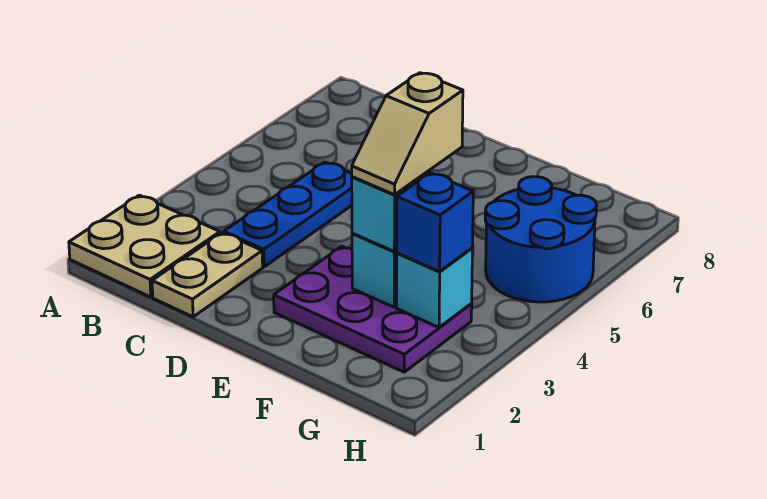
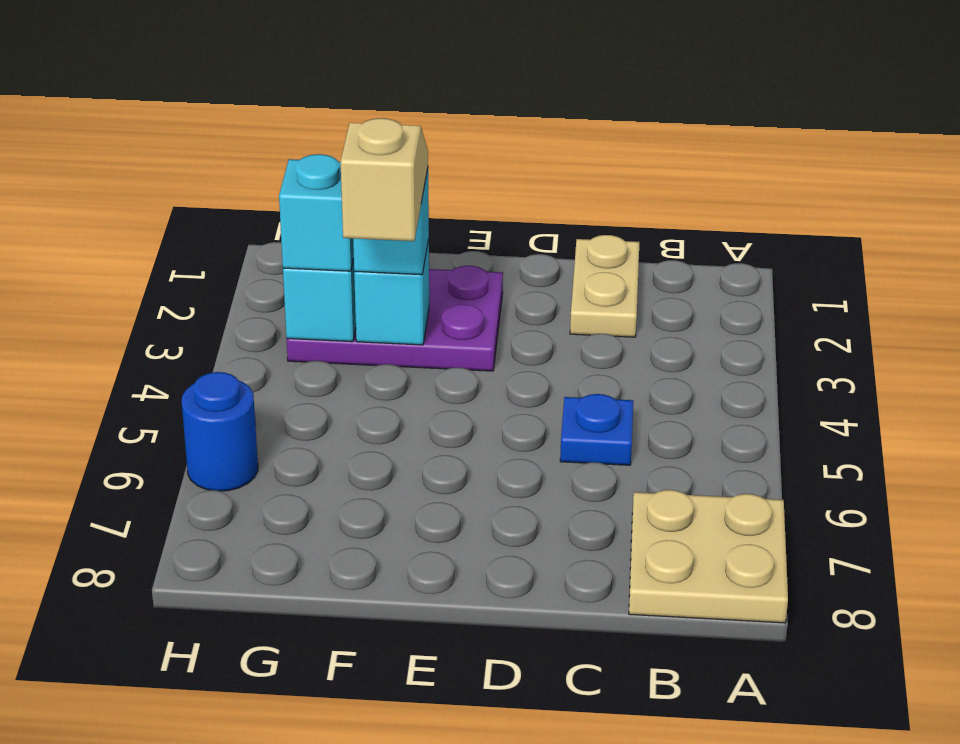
tan plate A1:B2 level 1 -> tan plate A7:B8 level 1
blue plate C3:C5 level 1 -> blue plate C5 level 1
blue brick G3 level 3 -> cyan brick G3 level 3
blue round brick G5:H6 level 1 -> blue round brick H6 level 1

